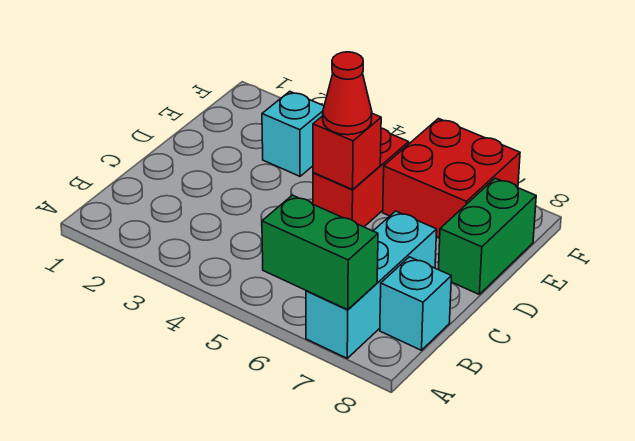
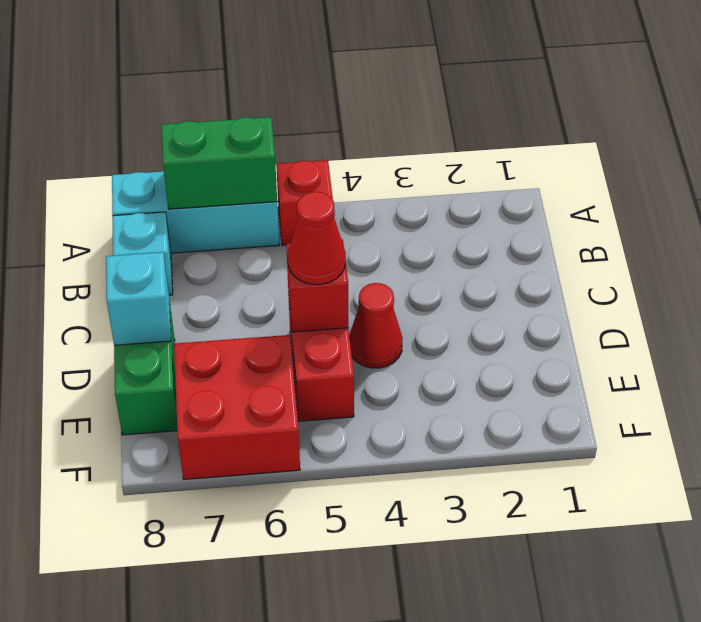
none -> red brick A5 level 1
cyan brick A7:C7 level 1 -> cyan brick A6:A8 level 1
none -> red cone D4 level 1
cyan brick E3 level 1 -> cyan brick D8 level 2

